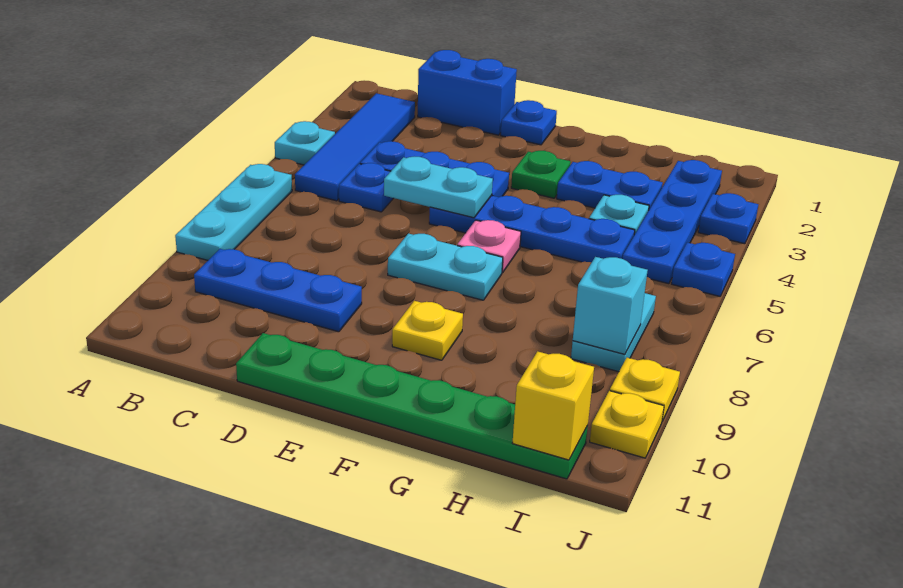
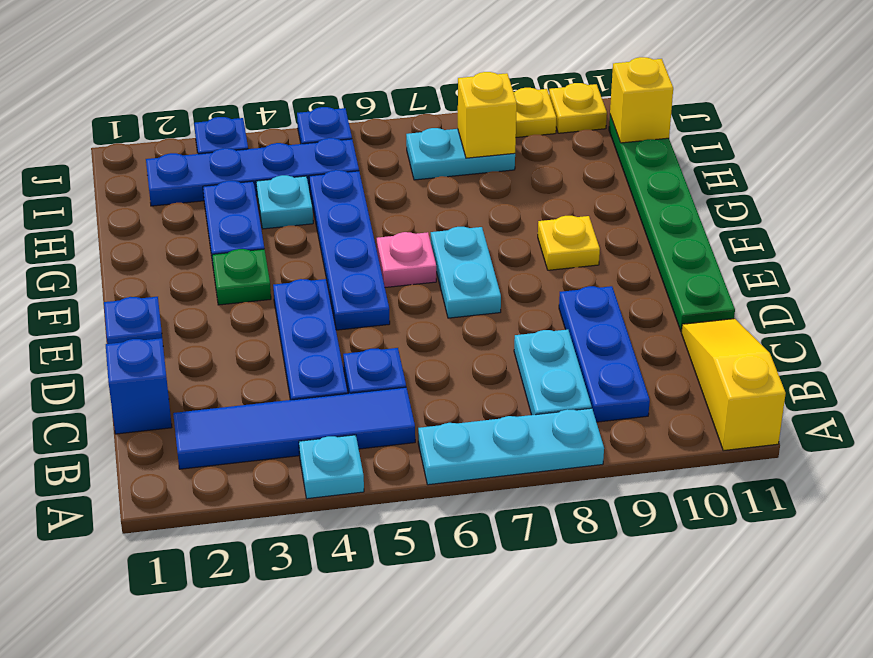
none -> yellow slope A11:C11 level 1 top A
blue brick C1:D1 level 1 -> blue brick C1 level 1
cyan plate D5:E5 level 2 -> cyan plate B8:C8 level 1
cyan brick I8 level 2 -> yellow brick I8 level 2

